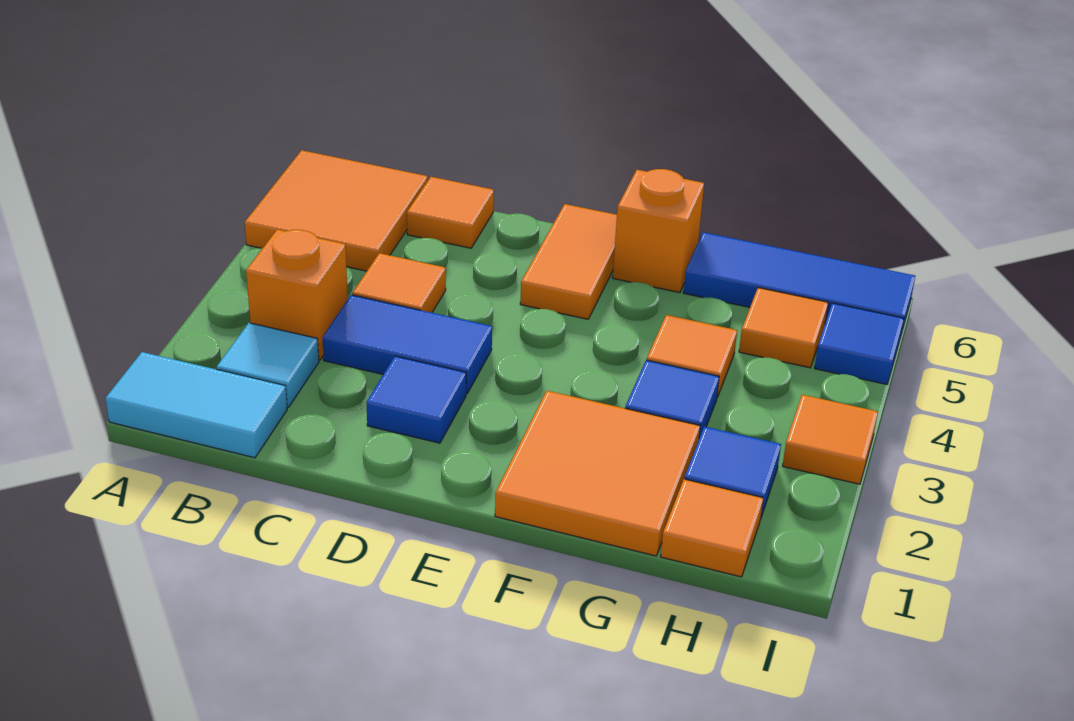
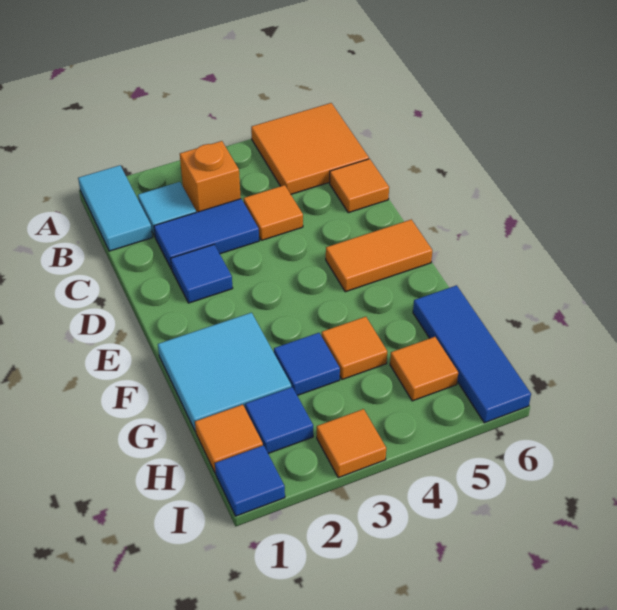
blue tile C3:D3 level 1 -> blue tile C2:C3 level 1
orange tile F1:G2 level 1 -> cyan tile F1:G2 level 1
orange brick F6 level 1 -> none
blue tile I5 level 1 -> blue tile I1 level 1

